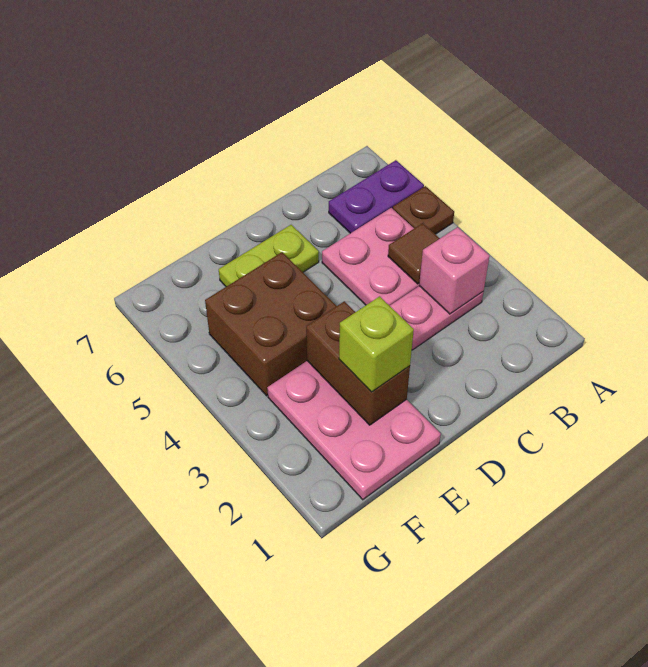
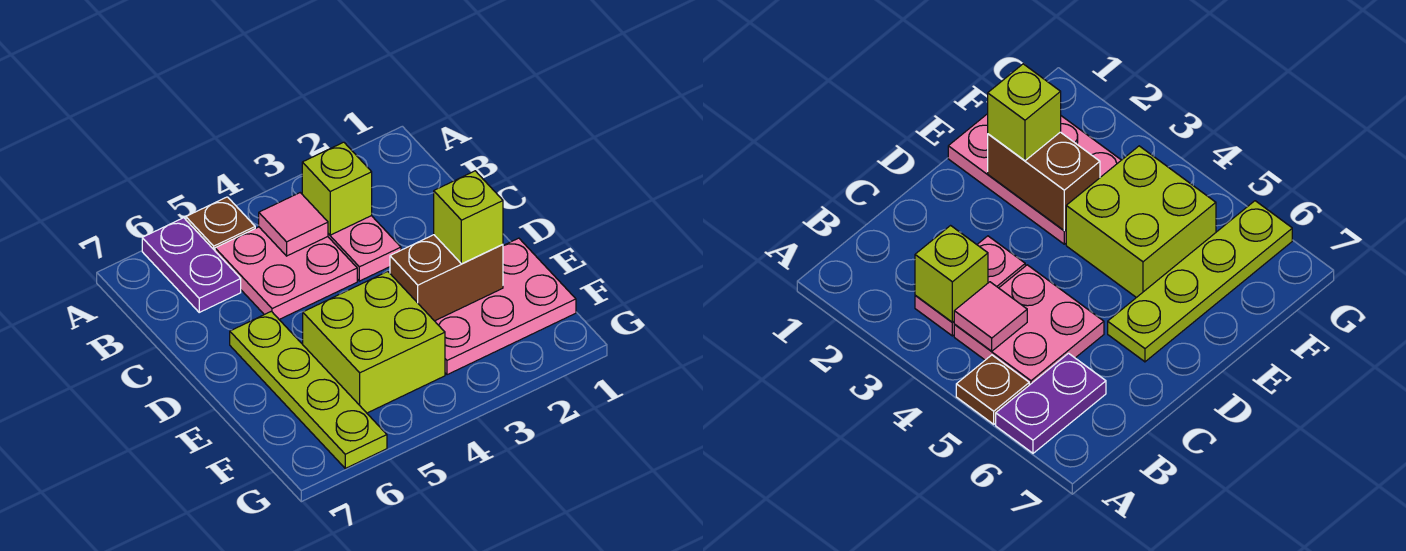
pink brick B3 level 2 -> lime brick B3 level 2
brown tile B4 level 2 -> pink tile B4 level 2
lime plate D6:E6 level 1 -> lime plate D6:G6 level 1
brown brick E4:F5 level 1 -> lime brick E4:F5 level 1

